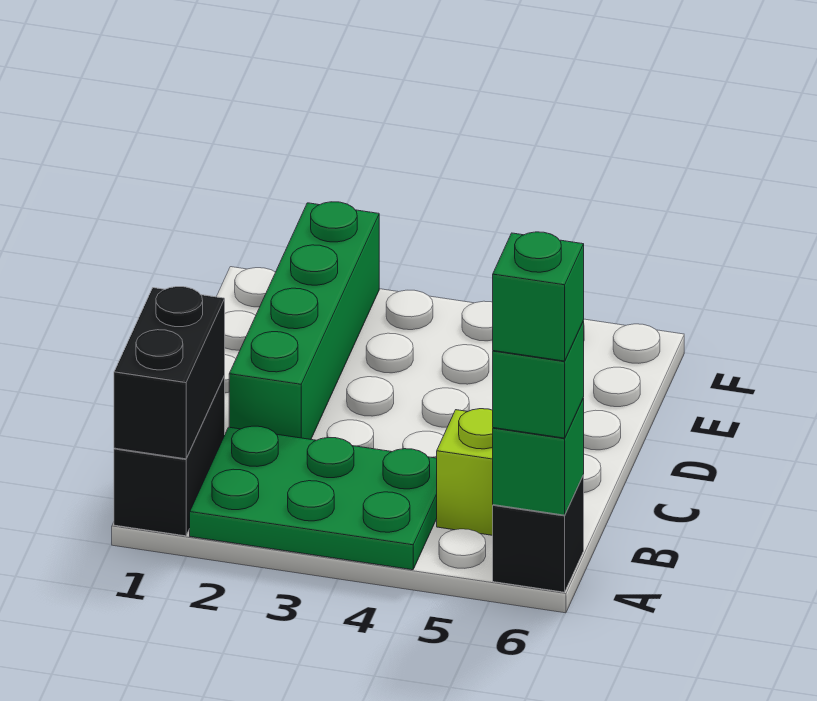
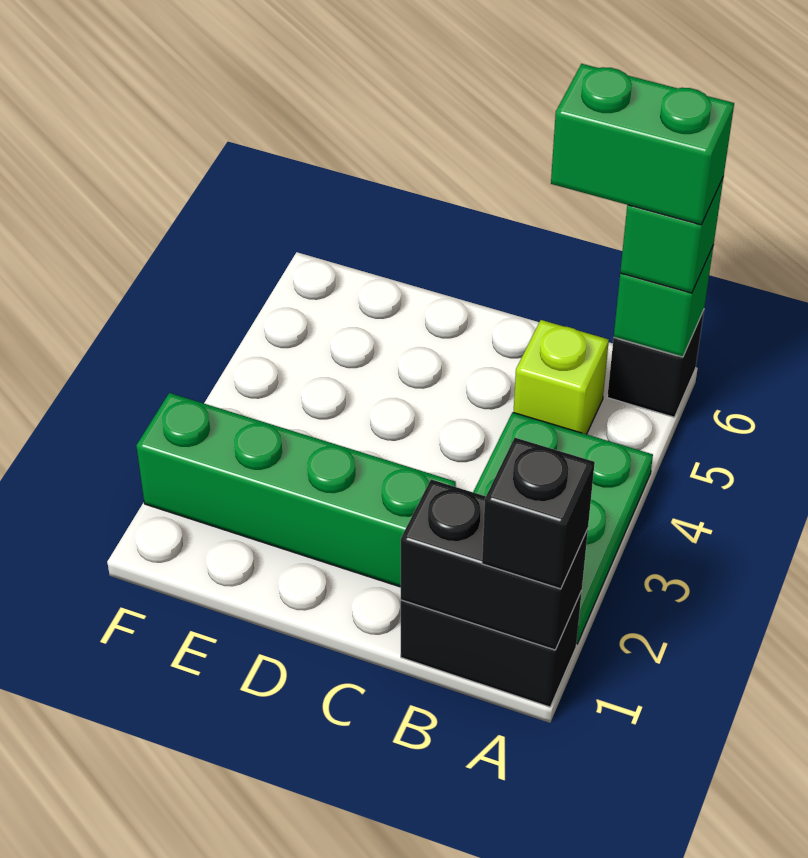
none -> black brick A1 level 3
green brick A6 level 4 -> green brick A6:B6 level 4

